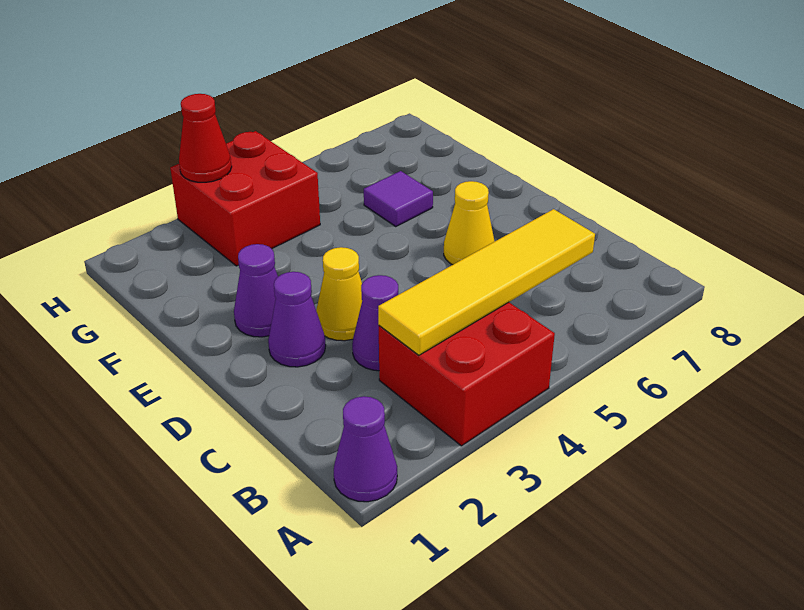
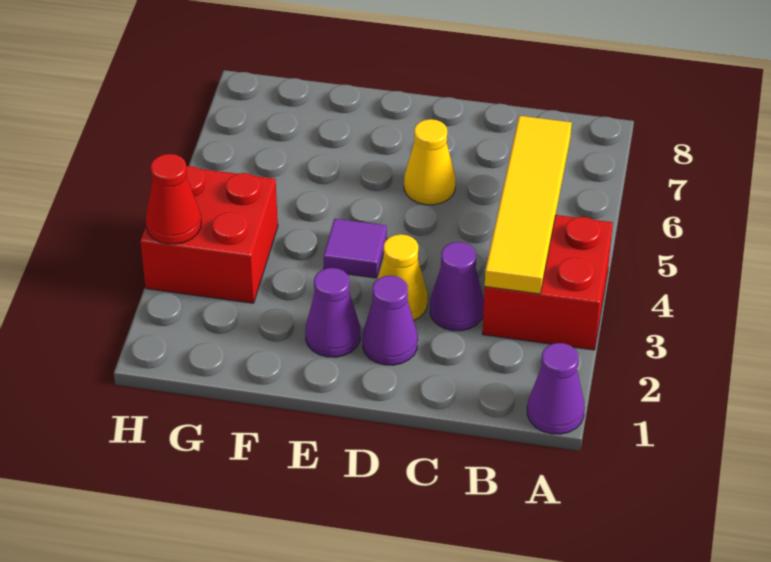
purple tile F6 level 1 -> purple tile E4 level 1

